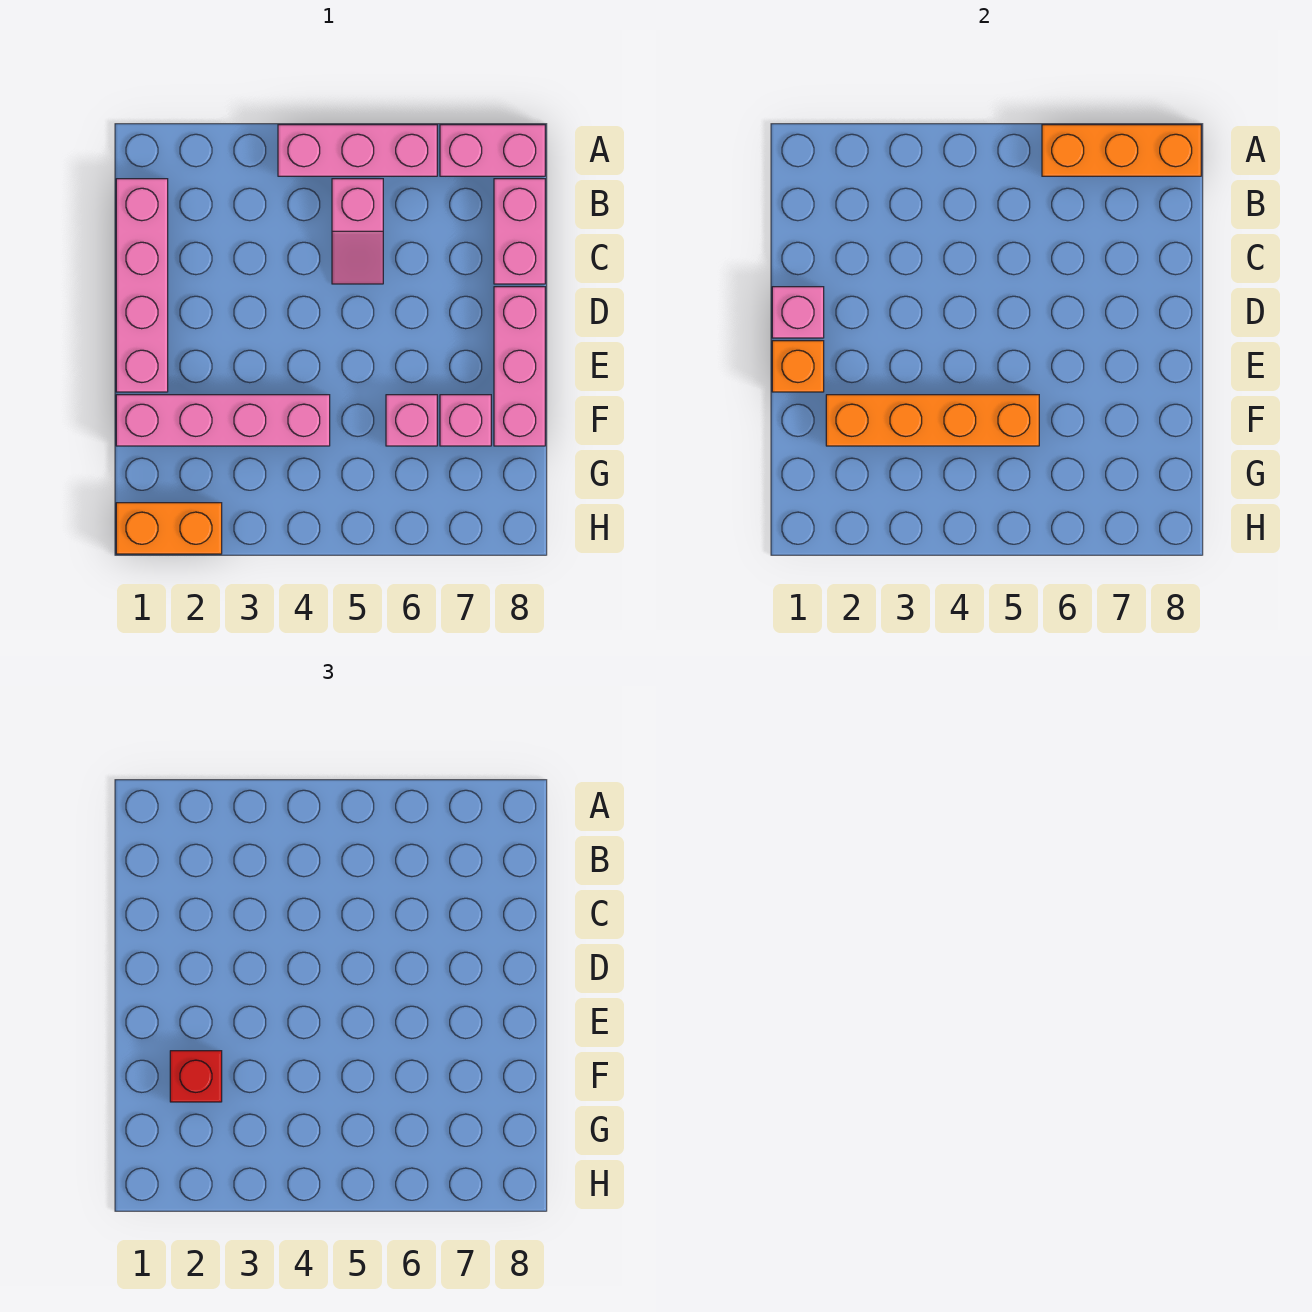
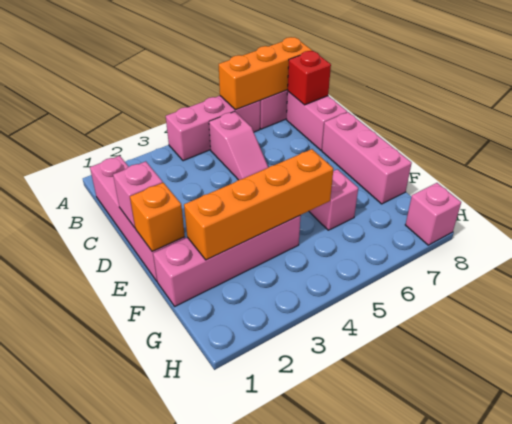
red brick F2 level 3 -> red brick B8 level 2
pink brick F7 level 1 -> pink brick H8 level 1
orange brick H1:H2 level 1 -> none

